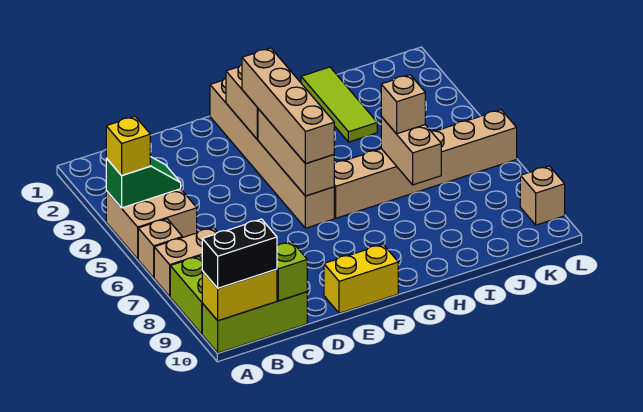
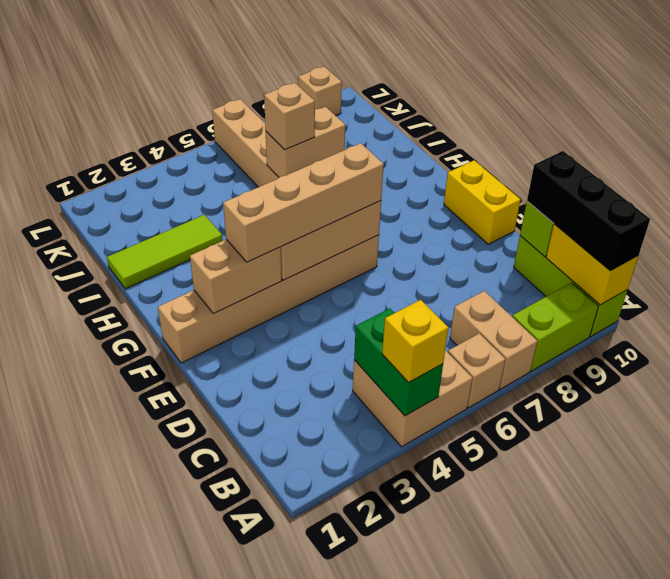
green slope A4:B4 level 2 top A -> green brick A4:B4 level 2
black brick A10:B10 level 3 -> black brick A10:C10 level 3

